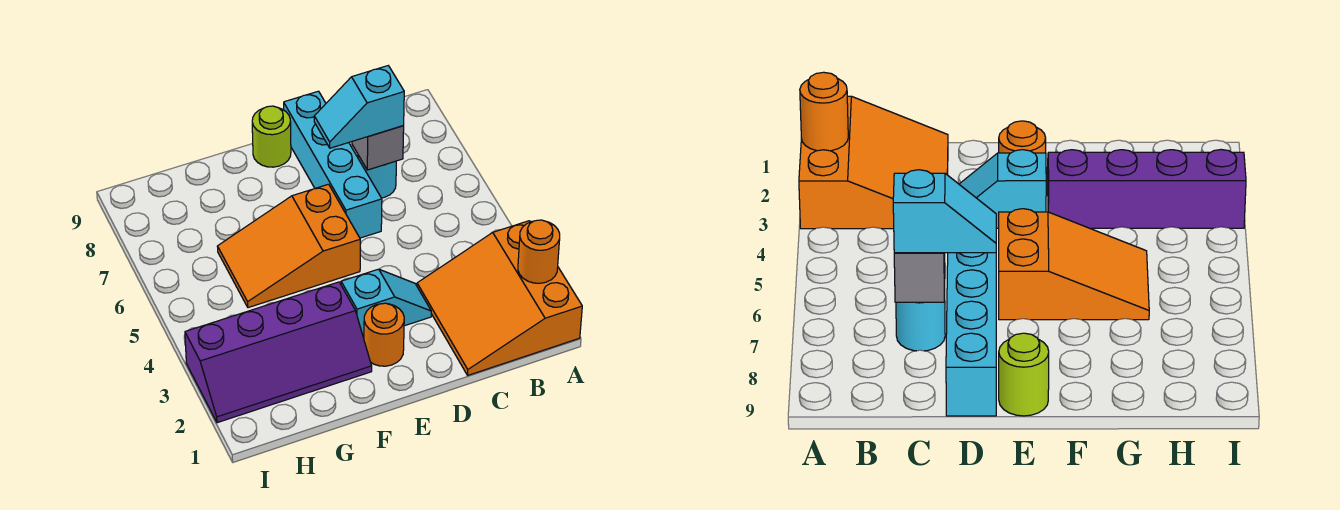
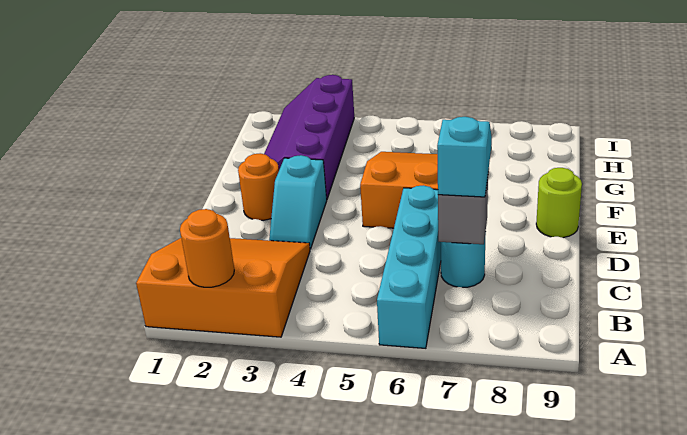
cyan brick D6:D9 level 1 -> cyan brick A6:D6 level 1

